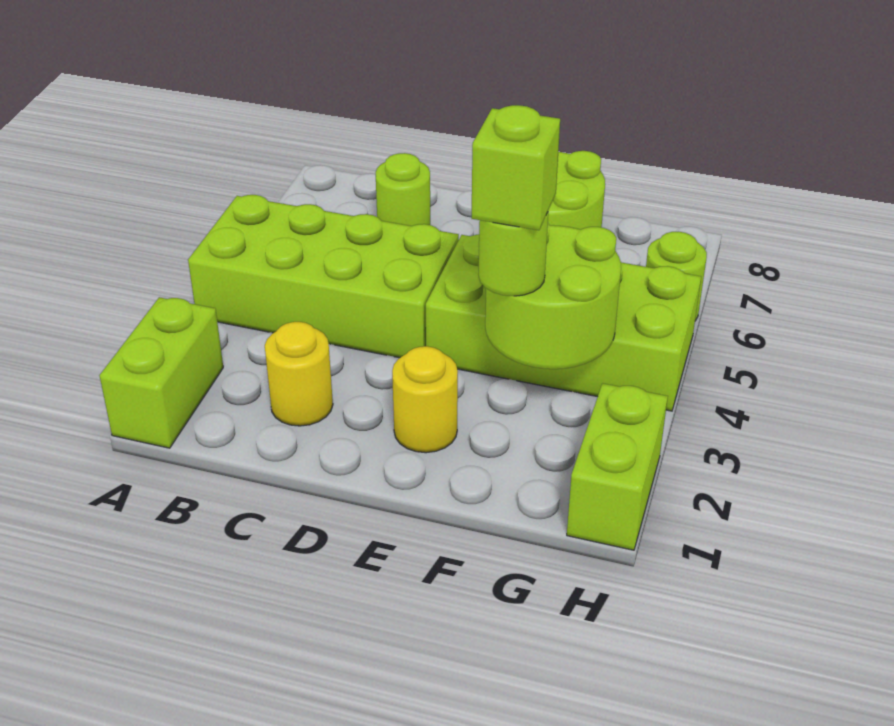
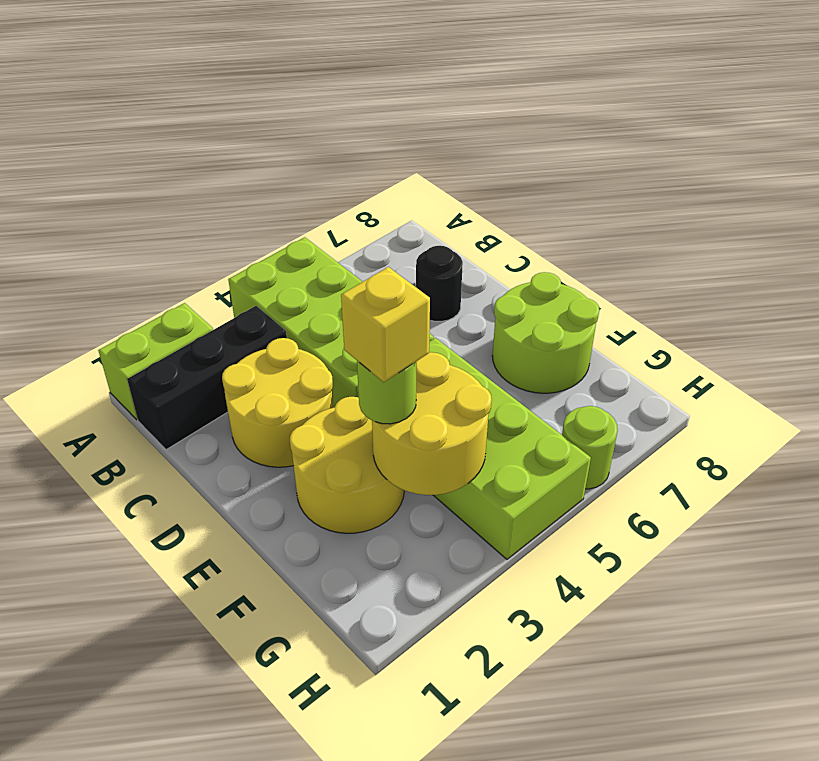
none -> black brick B1:B3 level 1
yellow round brick C2 level 1 -> yellow round brick C2:D3 level 1
lime round brick C7 level 1 -> black round brick C7 level 1
yellow round brick E2 level 1 -> yellow round brick E2:F3 level 1
lime round brick F3:G4 level 2 -> yellow round brick F3:G4 level 2
lime brick F3 level 4 -> yellow brick F3 level 4
lime brick H1:H2 level 1 -> none

